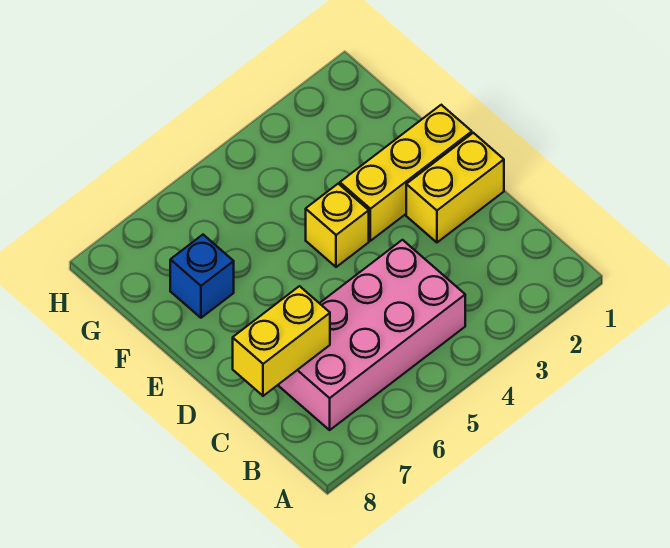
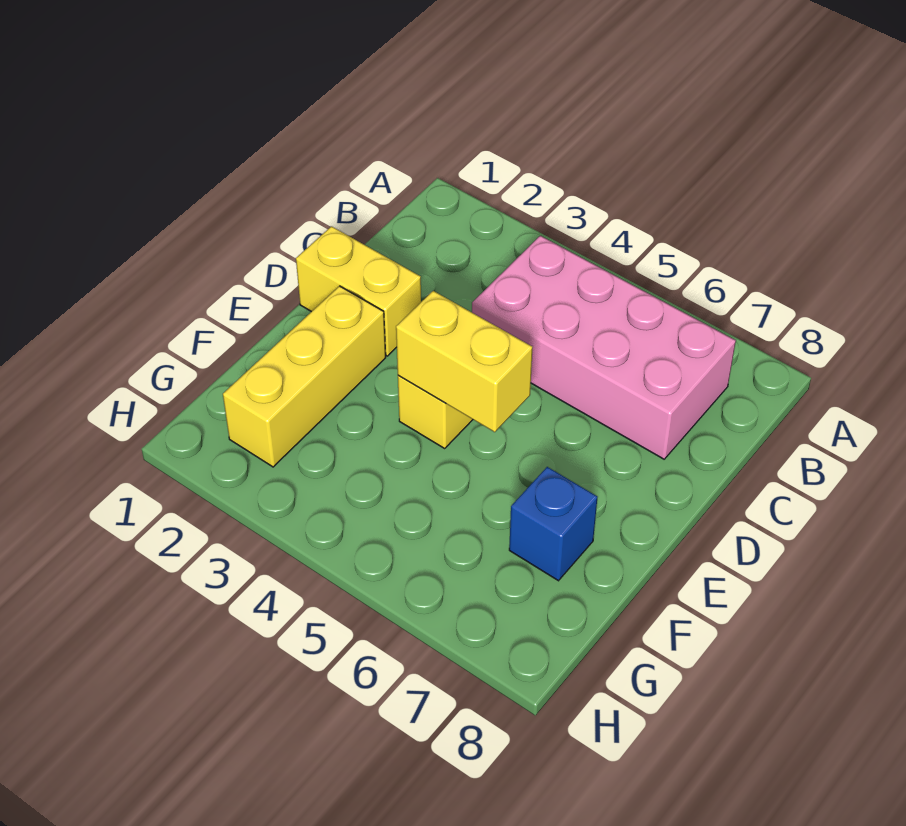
yellow brick C7:C8 level 2 -> yellow brick E4:E5 level 2
yellow brick E1:E3 level 1 -> yellow brick E2:G2 level 1

